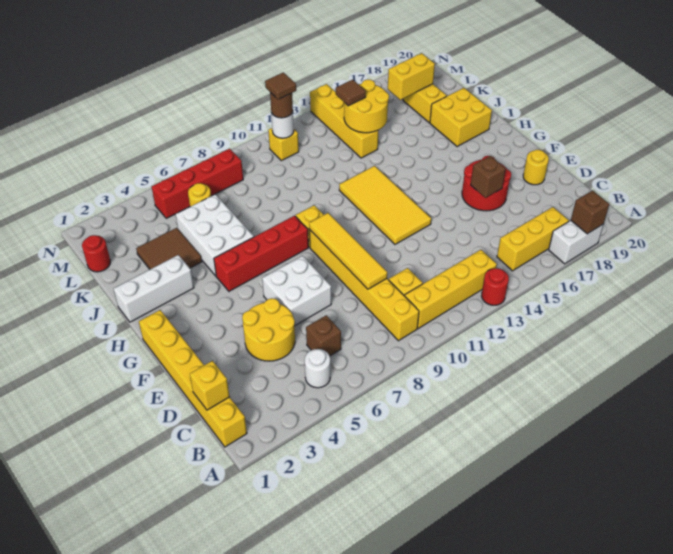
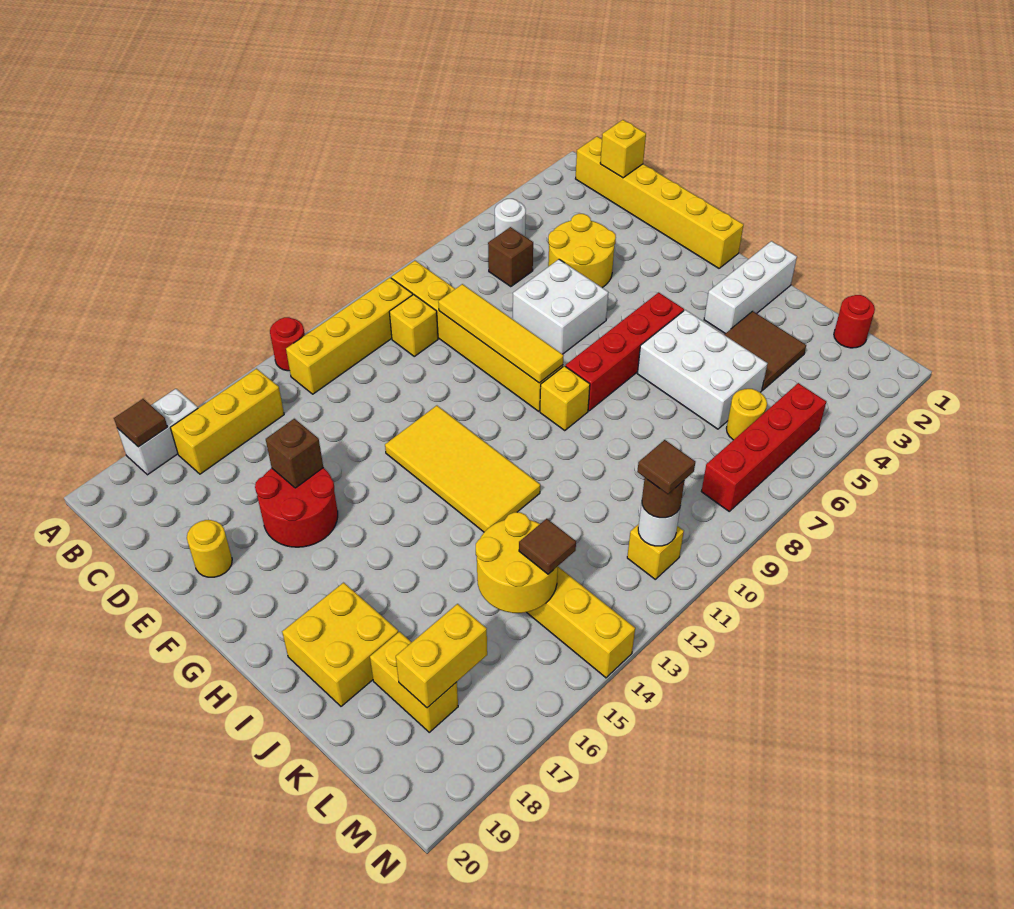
brown brick A18 level 2 -> brown tile A18 level 2

